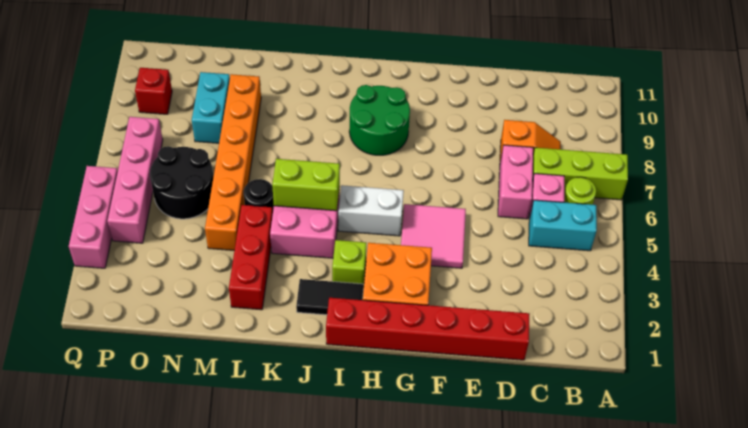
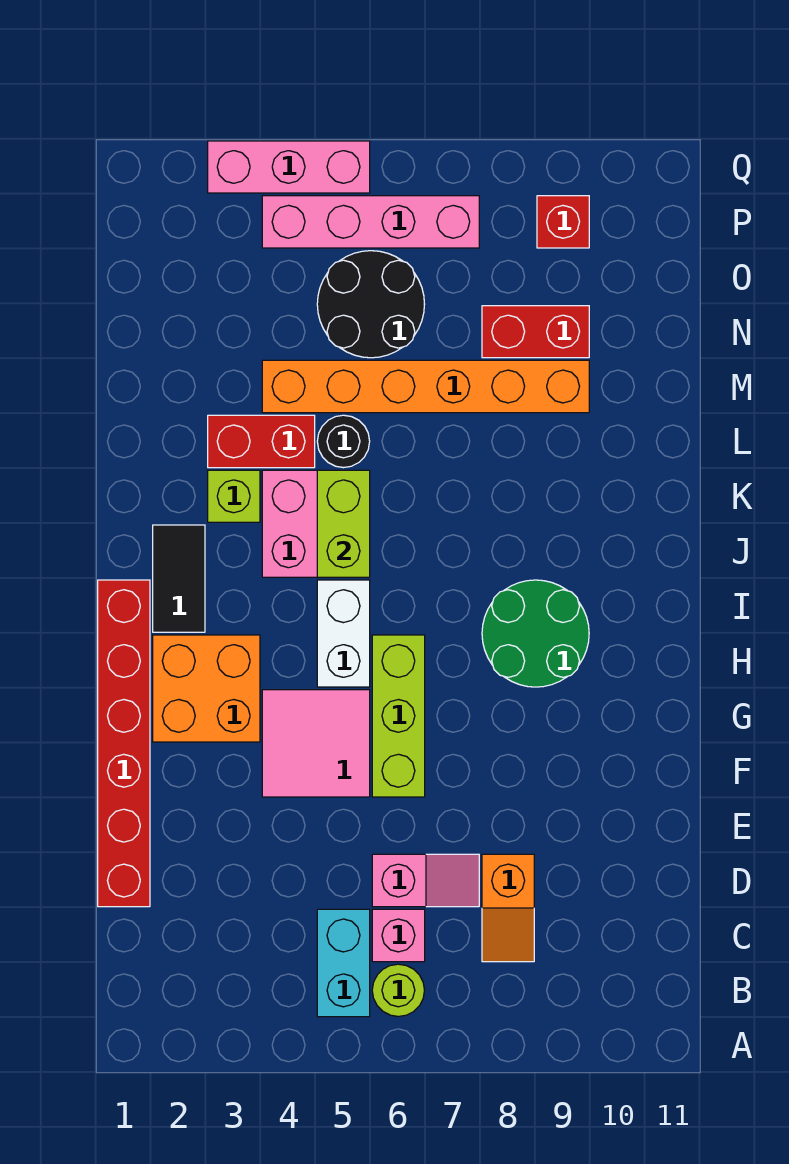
lime brick A7:C7 level 1 -> lime brick F6:H6 level 1
pink brick D6:D7 level 1 -> pink slope D6:D7 level 1 top 6
lime brick I3 level 1 -> lime brick K3 level 1
red brick L2:L4 level 1 -> red brick L3:L4 level 1
cyan brick N8:N9 level 1 -> red brick N8:N9 level 1

